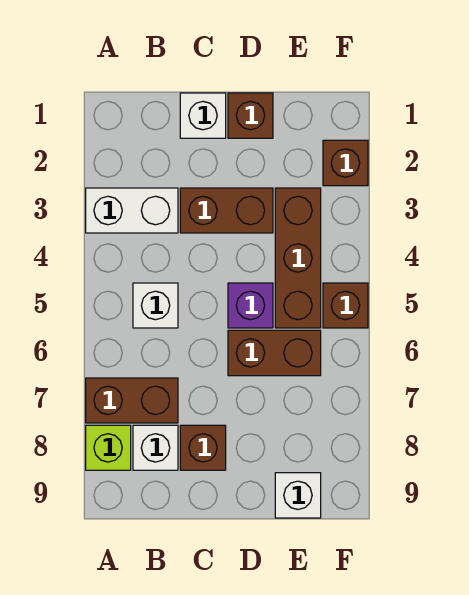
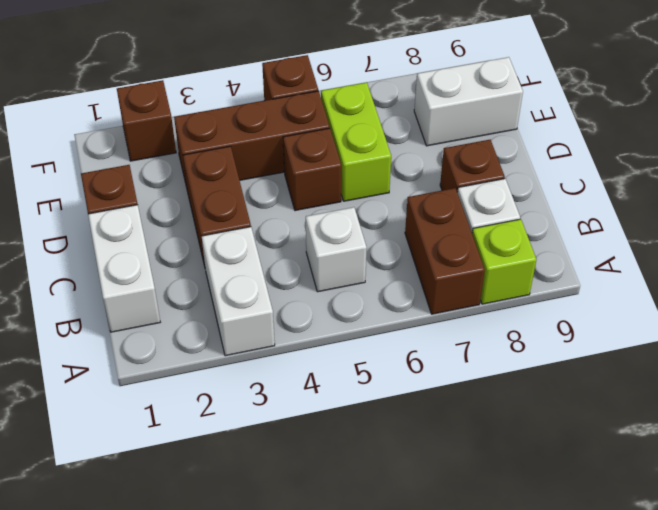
white brick C1 level 1 -> white brick B1:C1 level 1
purple brick D5 level 1 -> brown brick D5 level 1
brown brick D6:E6 level 1 -> lime brick D6:E6 level 1
white brick E9 level 1 -> white brick E8:E9 level 1

